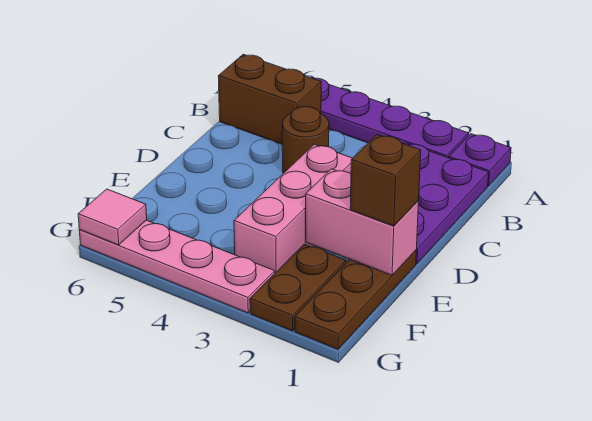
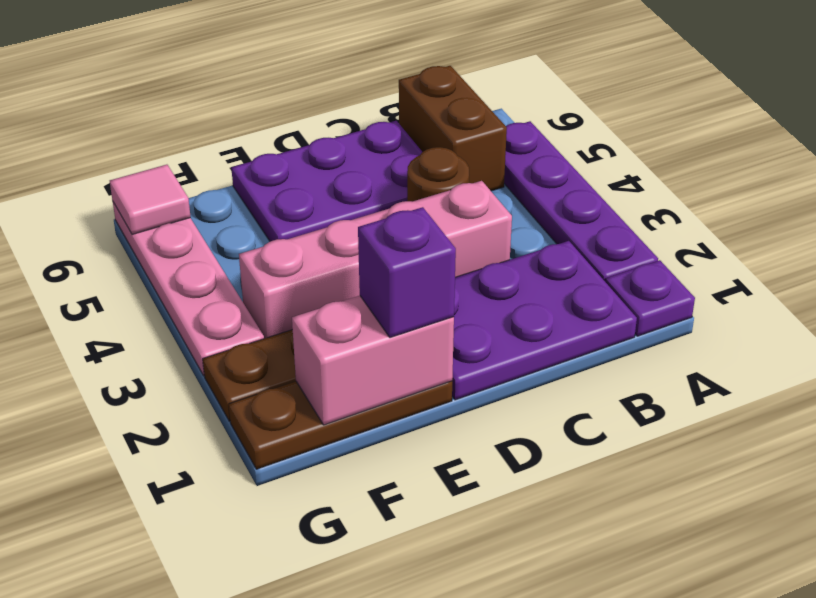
none -> purple plate C5:E6 level 1
pink brick D3:F3 level 1 -> pink brick C3:F3 level 1
pink brick E1:E2 level 2 -> pink brick E1:F1 level 2
brown brick E1 level 3 -> purple brick E1 level 3

